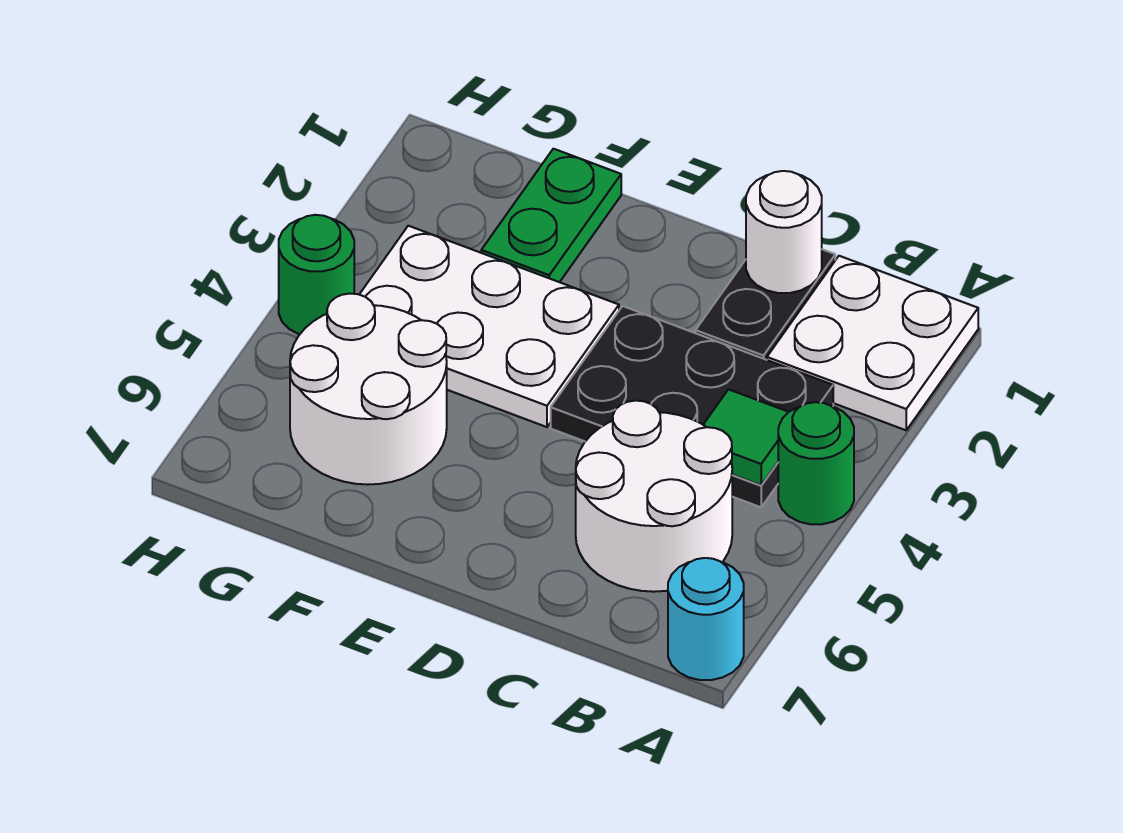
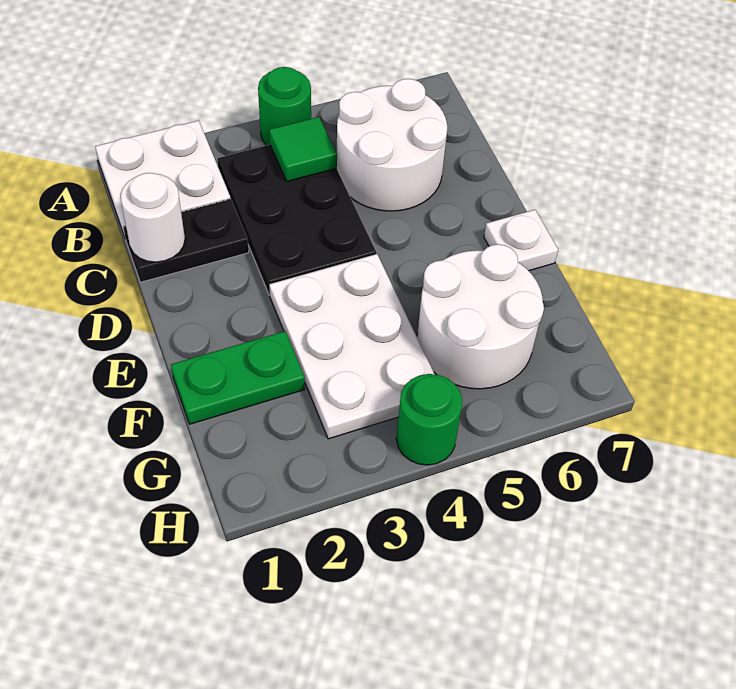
cyan round brick A7 level 1 -> none
none -> white plate E7 level 1

